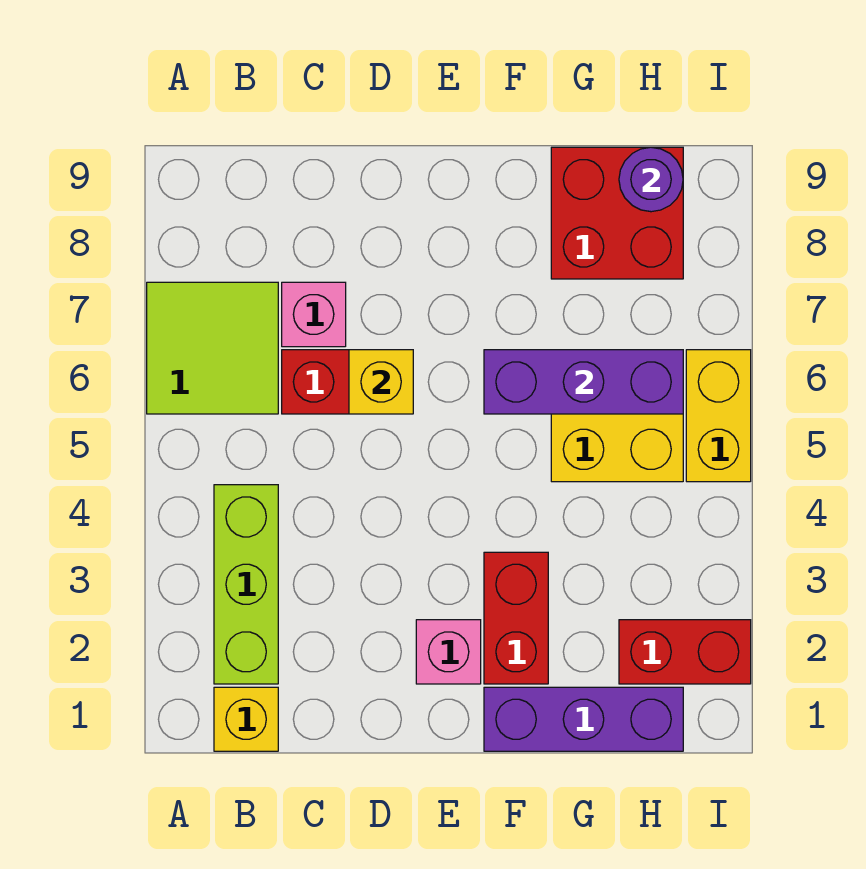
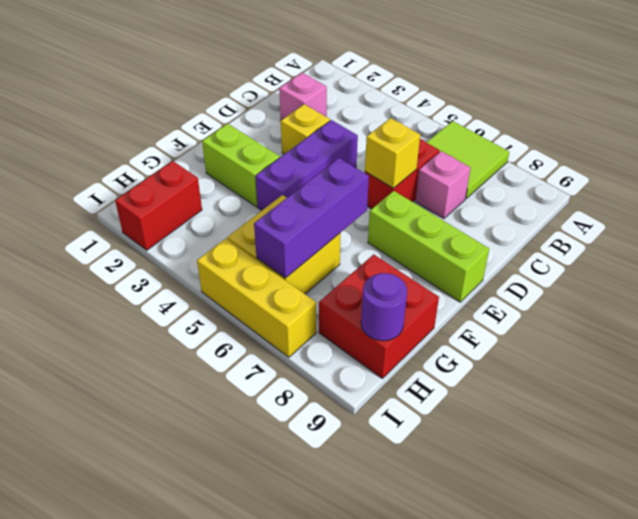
yellow brick B1 level 1 -> yellow brick D3 level 1
lime brick B2:B4 level 1 -> lime brick E7:E9 level 1
pink brick E2 level 1 -> pink brick C2 level 1
purple brick F1:H1 level 1 -> purple brick D4:F4 level 1
red brick F2:F3 level 1 -> lime brick F2:F3 level 1
yellow brick I5:I6 level 1 -> yellow brick I5:I7 level 1

